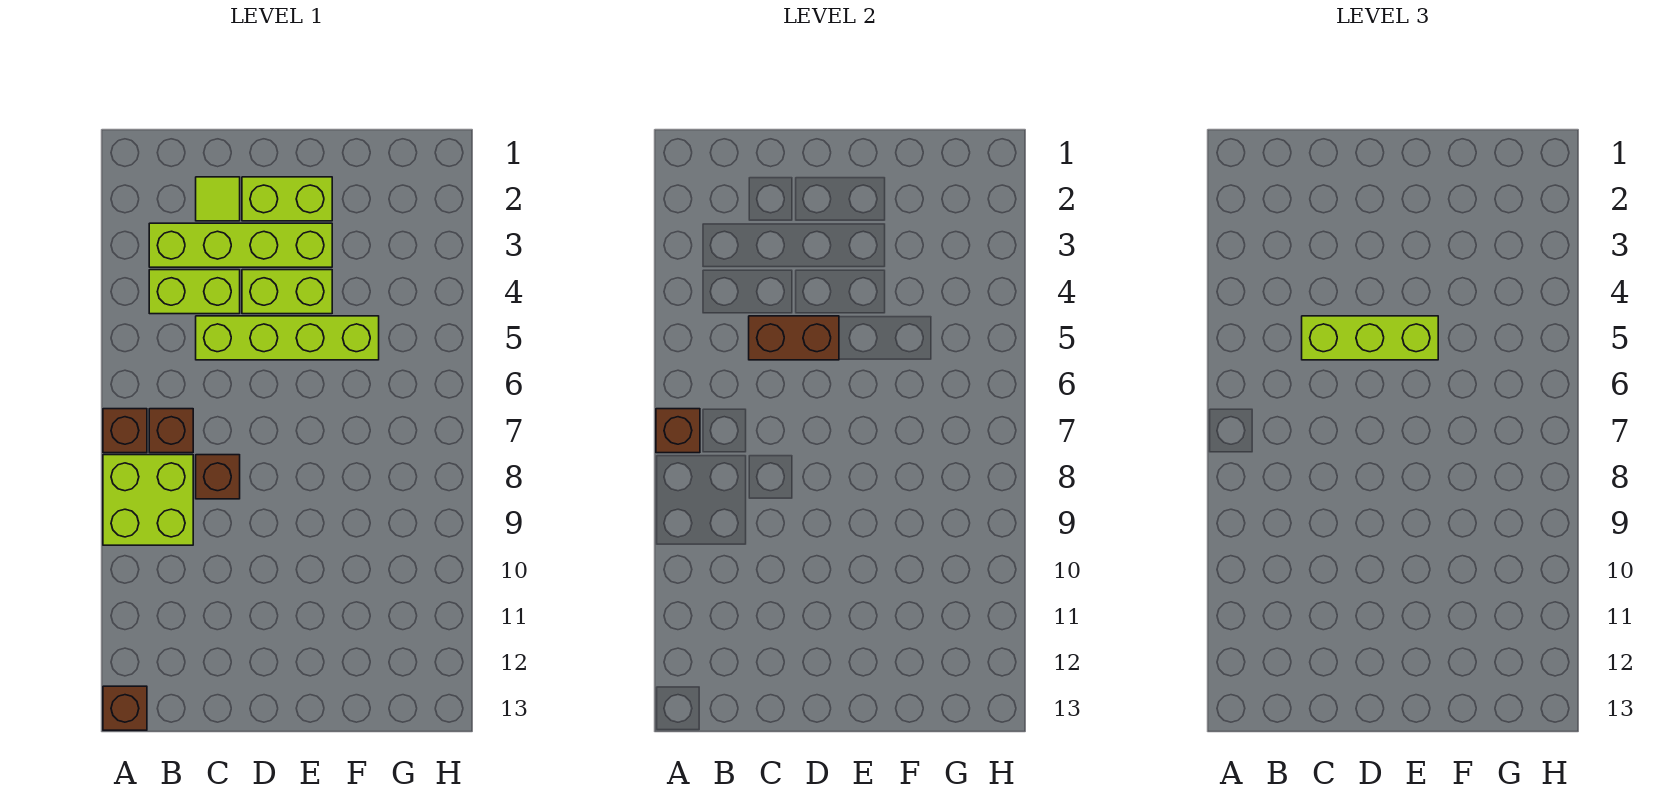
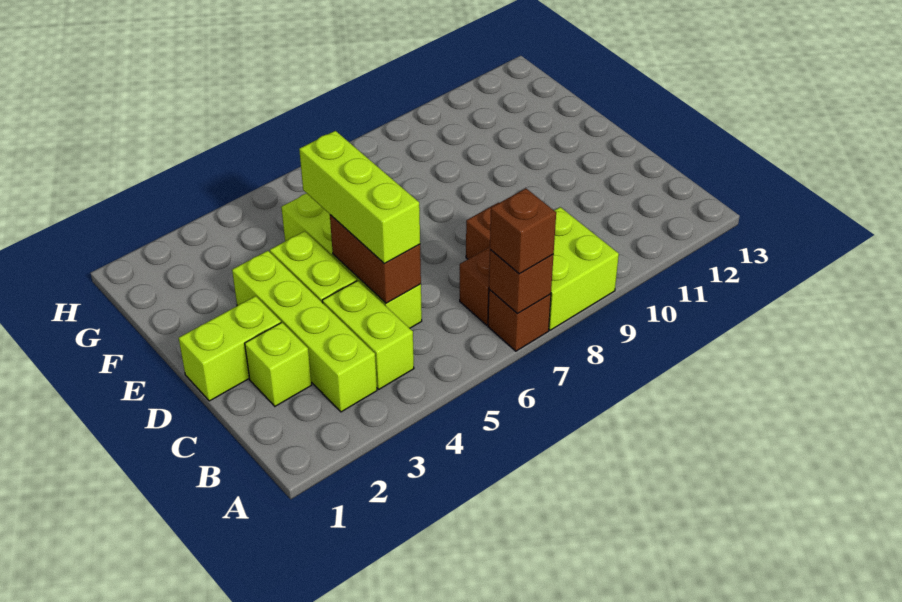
brown brick A13 level 1 -> brown brick A7 level 3
lime tile C2 level 1 -> lime brick C2 level 1
lime brick D2:E2 level 1 -> lime brick D1:D2 level 1

